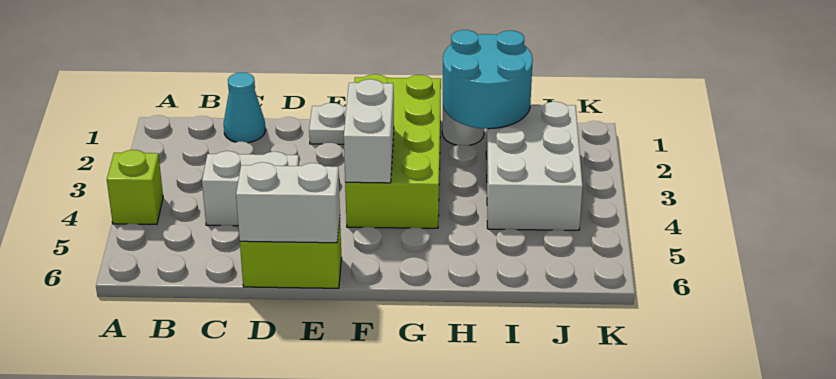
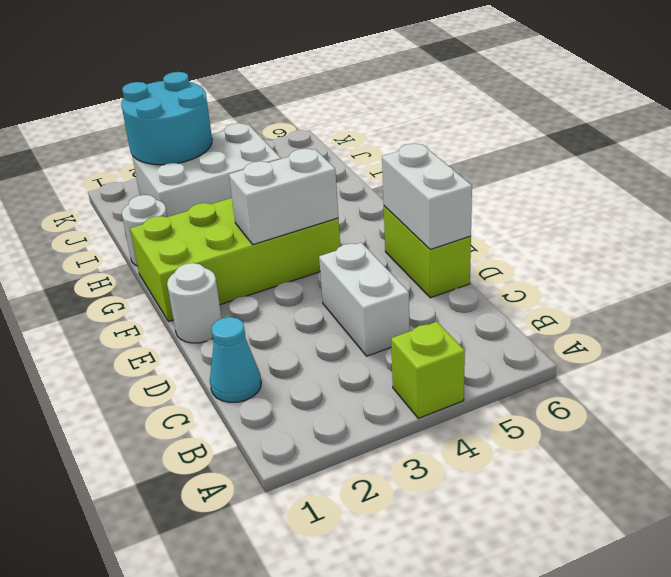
white plate E1 level 1 -> white round brick E1 level 1
cyan round brick H1:I2 level 2 -> cyan round brick J2:K3 level 2

